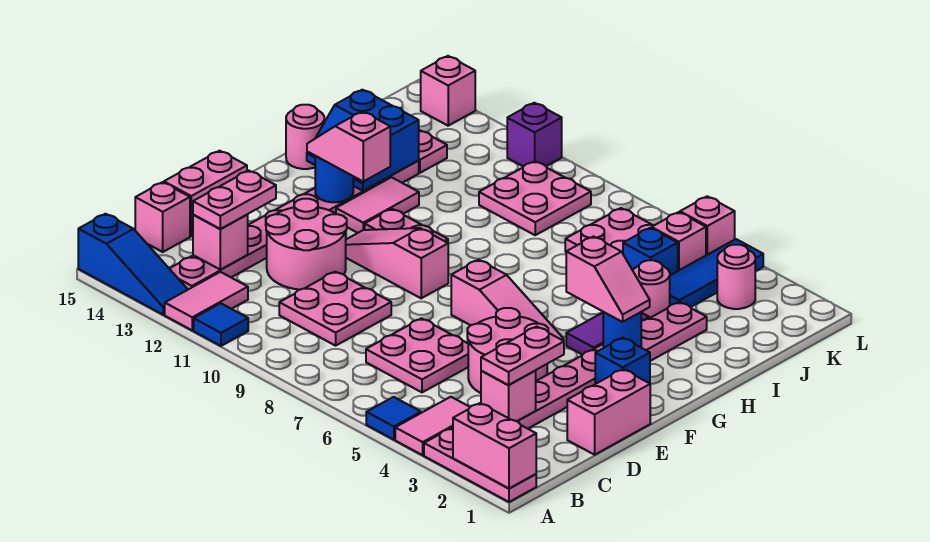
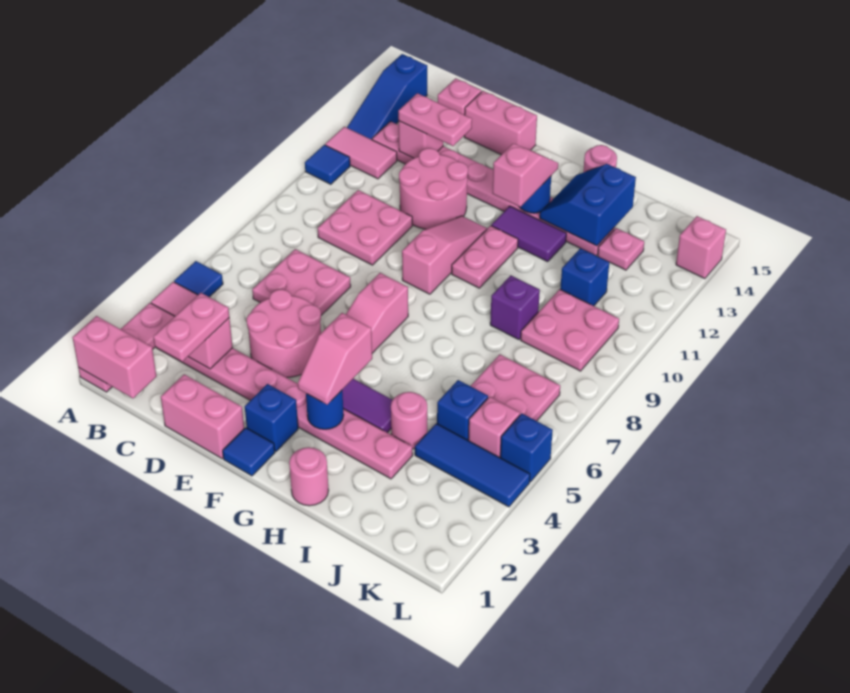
pink brick A1:A2 level 2 -> pink brick A1:B1 level 2
pink plate C3:D3 level 3 -> pink plate C2:C3 level 3
none -> blue tile F1 level 1
pink tile G12:H12 level 1 -> purple tile G12:H12 level 1
none -> blue brick J11 level 1
pink round brick K3 level 1 -> pink round brick H1 level 1
pink brick L5 level 1 -> blue brick L5 level 1
purple brick L11 level 1 -> purple brick I9 level 1

